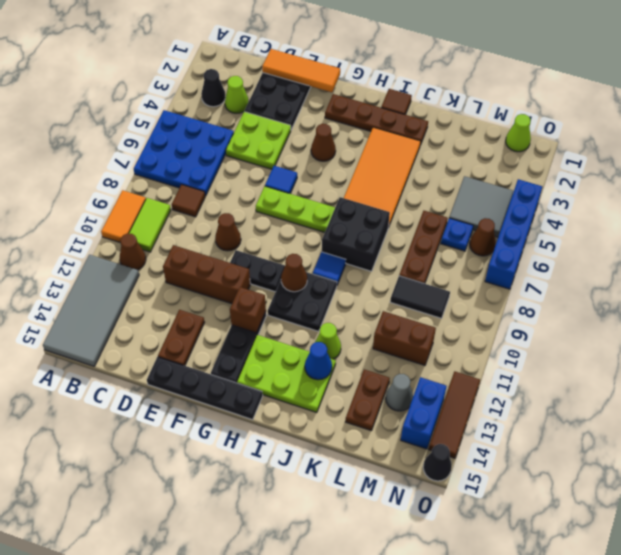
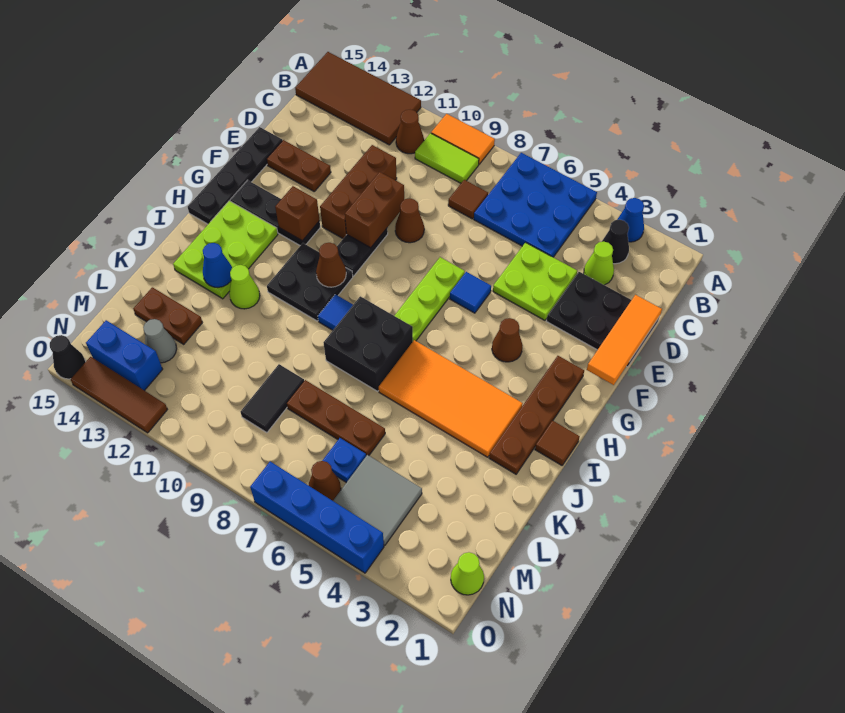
none -> blue cone A3 level 1
grey tile A12:B15 level 1 -> brown tile A12:B15 level 1
brown brick L11:M11 level 1 -> brown brick E10:F10 level 2

